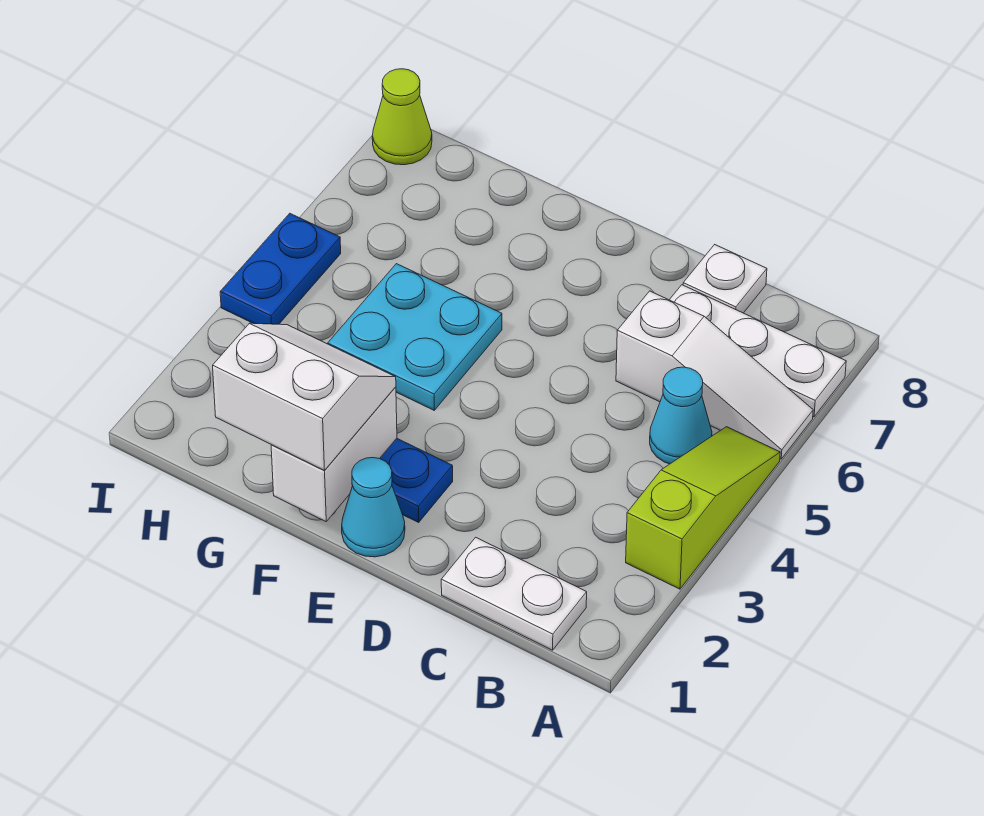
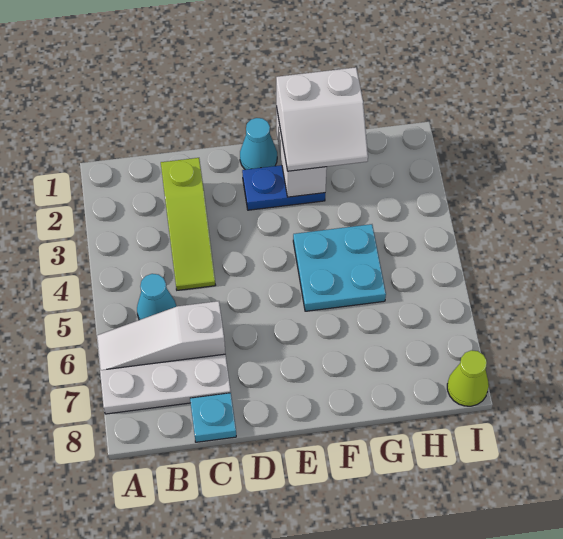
lime slope A3:A5 level 1 top 3 -> lime slope C2:C4 level 1 top 2
white plate B1:C1 level 1 -> none
white plate C8 level 1 -> cyan plate C8 level 1
blue plate I4:I5 level 1 -> none

